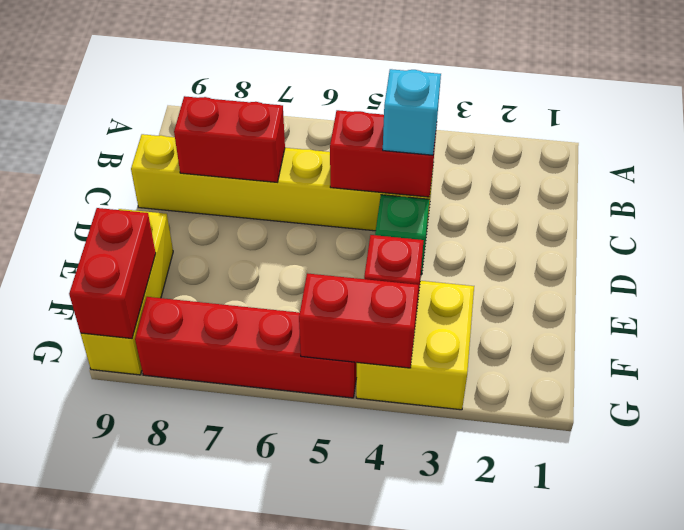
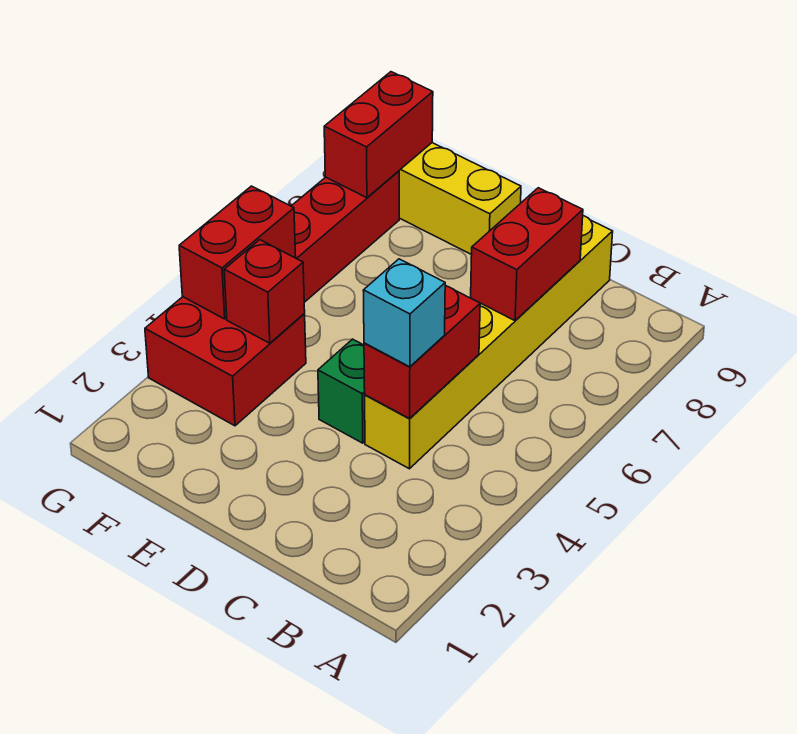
yellow brick F3:G4 level 1 -> red brick F3:G4 level 1
red brick F9:G9 level 2 -> red brick G8:G9 level 2

